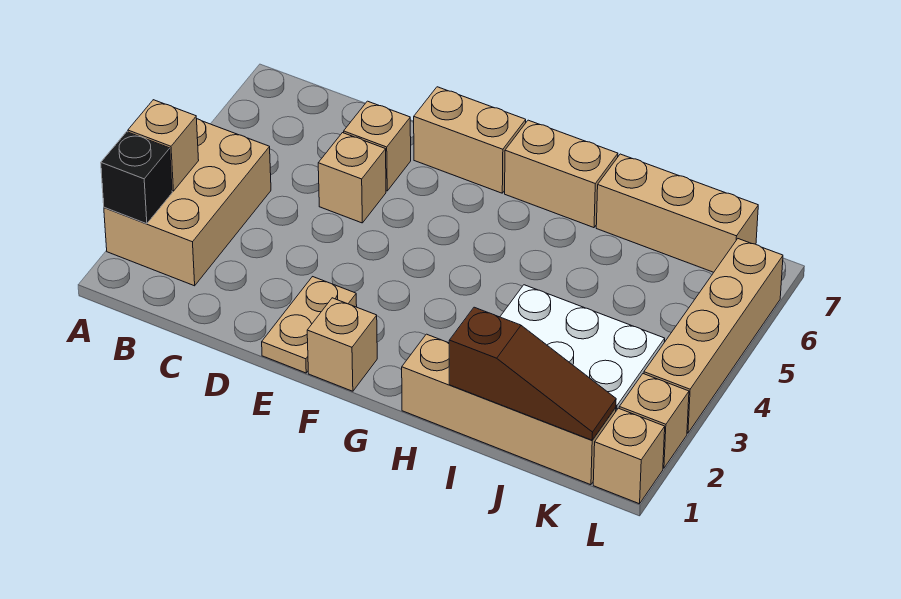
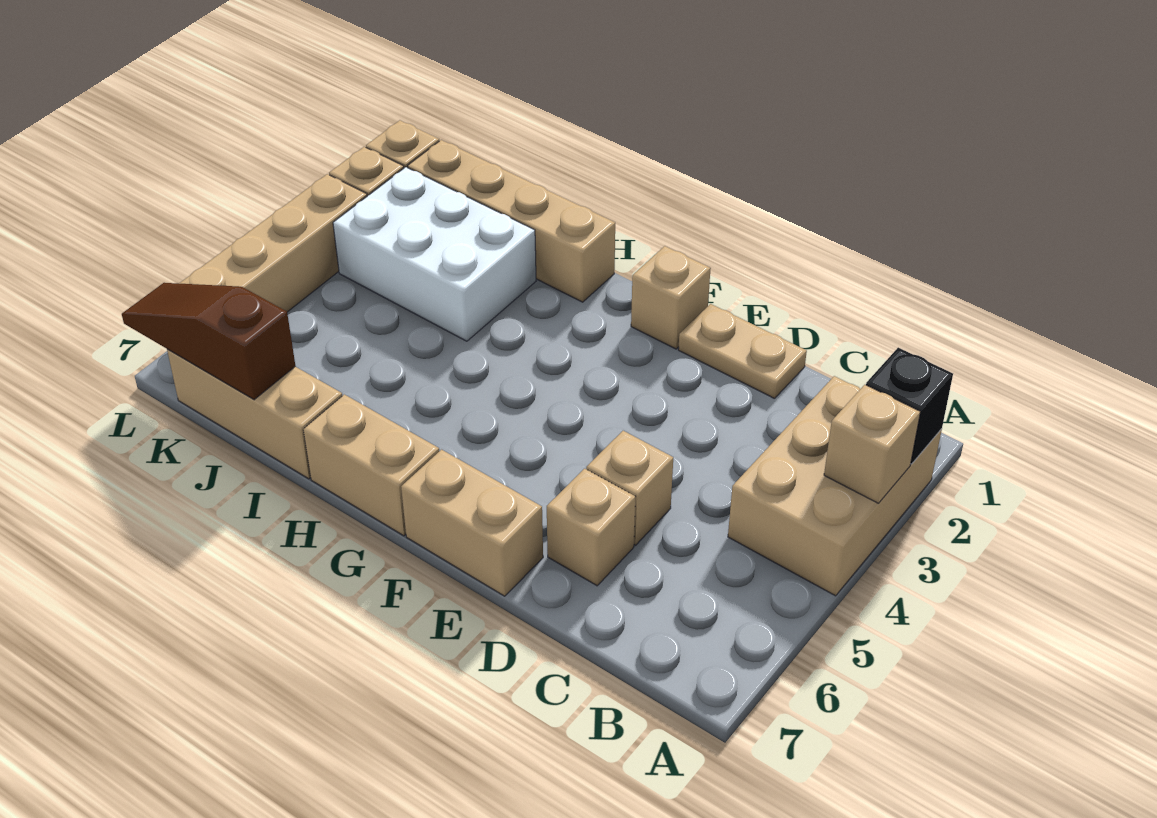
tan plate E1:E2 level 1 -> tan plate D1:E1 level 1
brown slope I1:K1 level 2 top I -> brown slope J7:L7 level 2 top J

